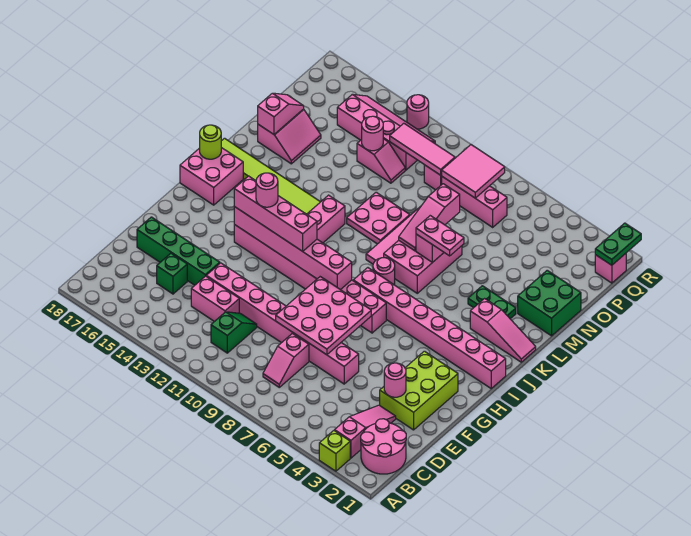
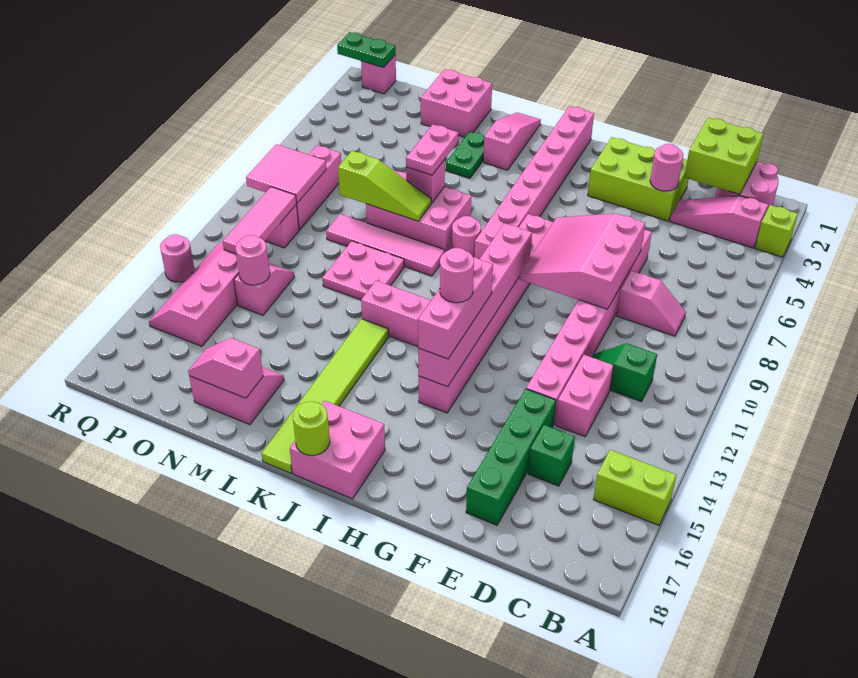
none -> lime brick A15:B15 level 1
none -> lime brick C1:D2 level 2
pink plate E7:G9 level 2 -> pink slope E7:G9 level 2 top E
pink brick H11:H14 level 3 -> pink brick H12:H14 level 3
pink slope L8:N8 level 2 top N -> lime slope L8:N8 level 2 top N
green brick M1:N2 level 1 -> pink brick M1:N2 level 1

